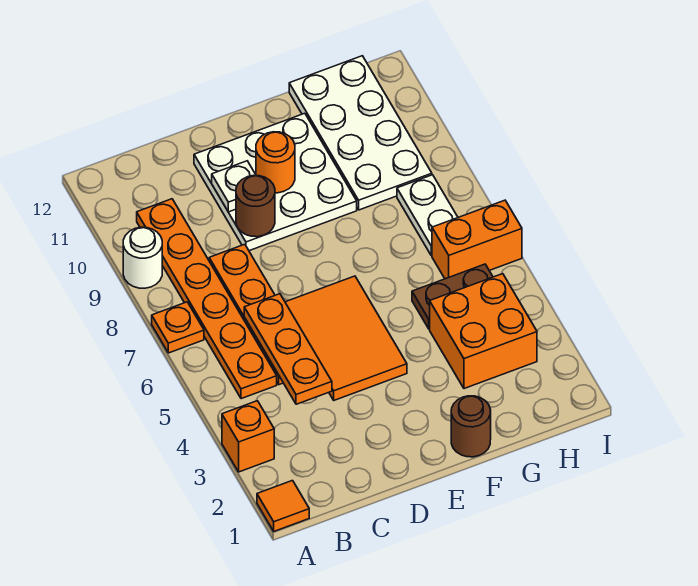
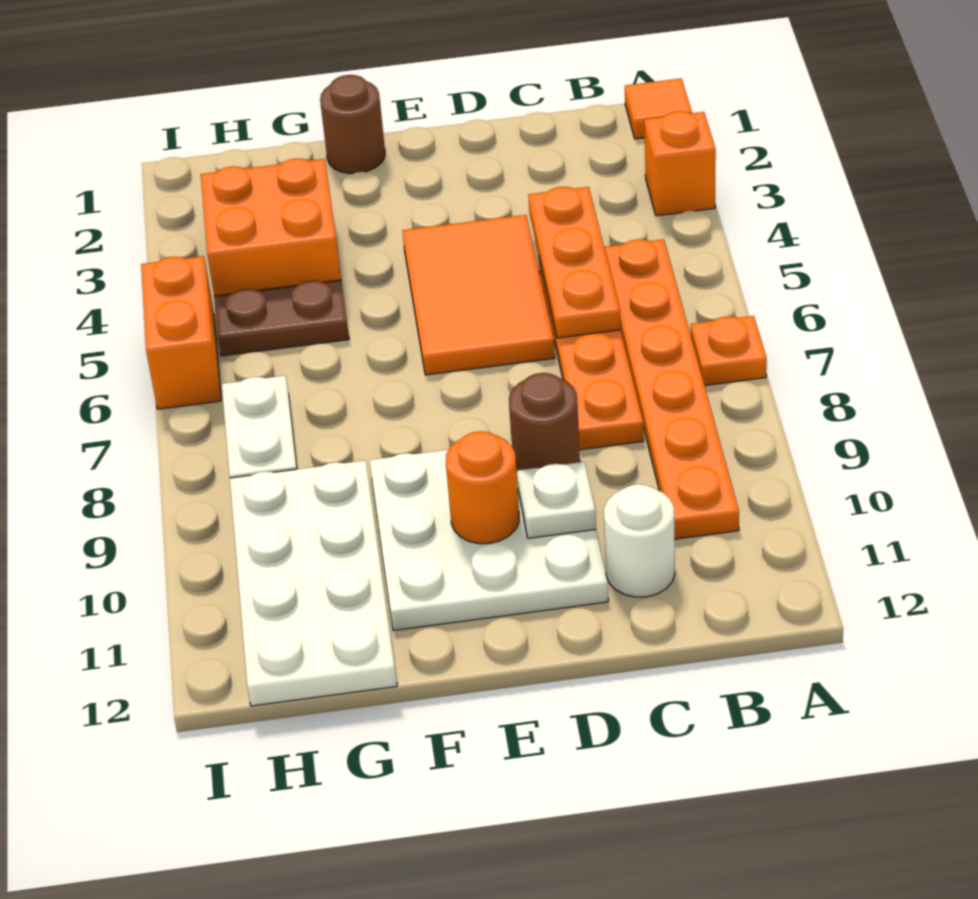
white round brick A9 level 1 -> white round brick C11 level 1
orange brick H6:I6 level 1 -> orange brick I5:I6 level 1

